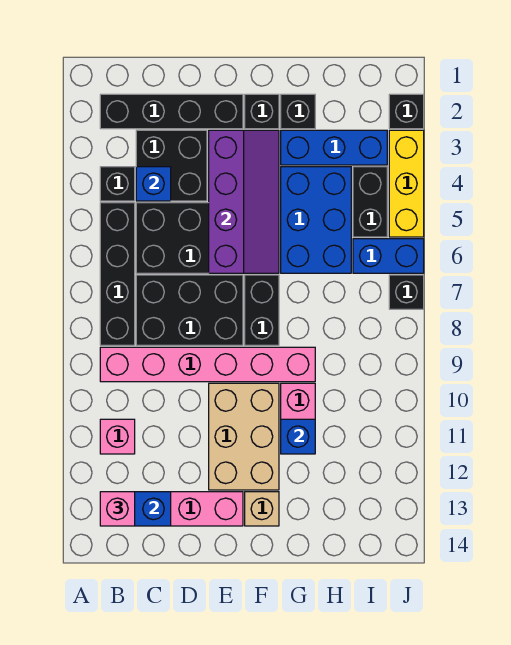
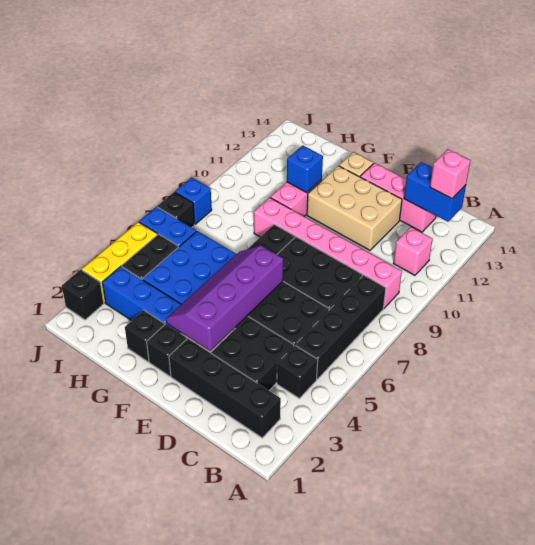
blue brick C4 level 2 -> blue brick J8 level 1
tan brick E10:F12 level 1 -> tan brick D11:F12 level 1

